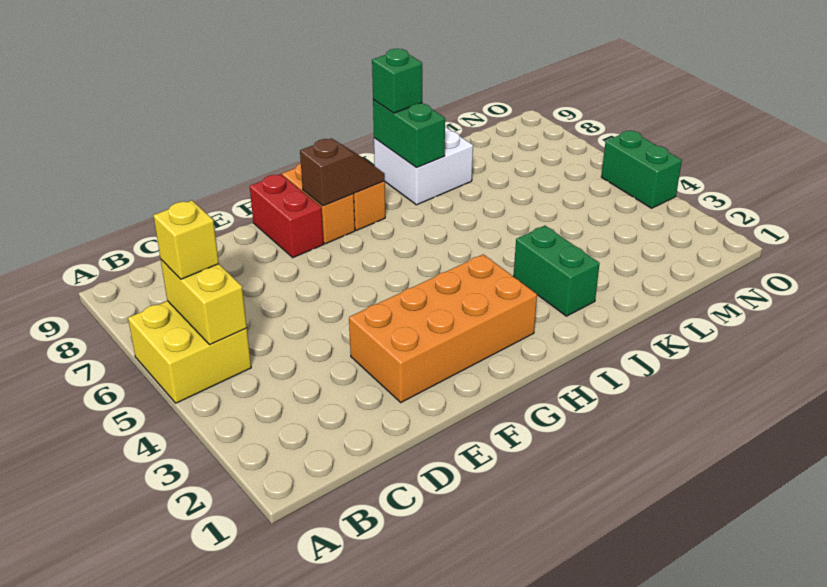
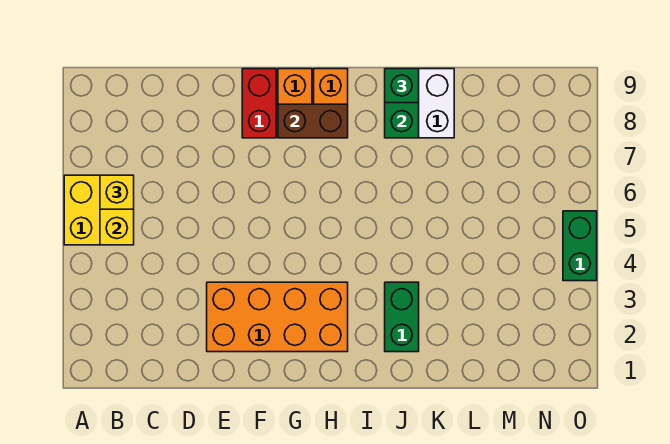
brown slope G8:H8 level 2 top G -> brown brick G8:H8 level 2

